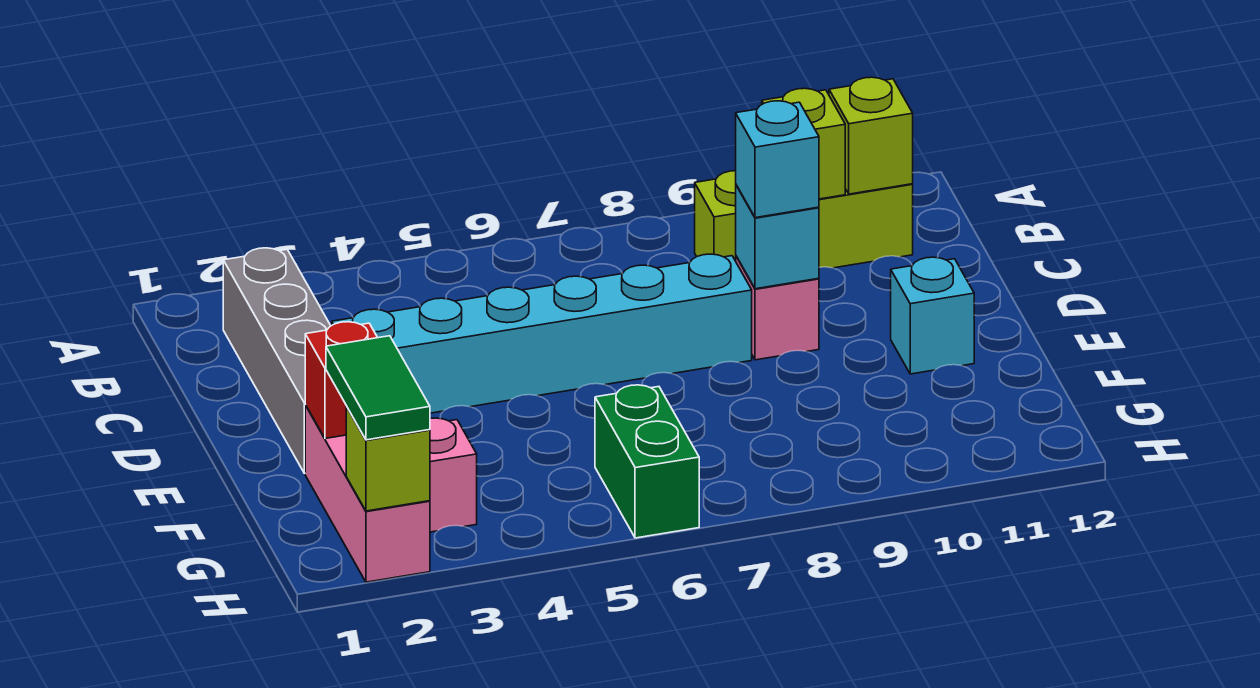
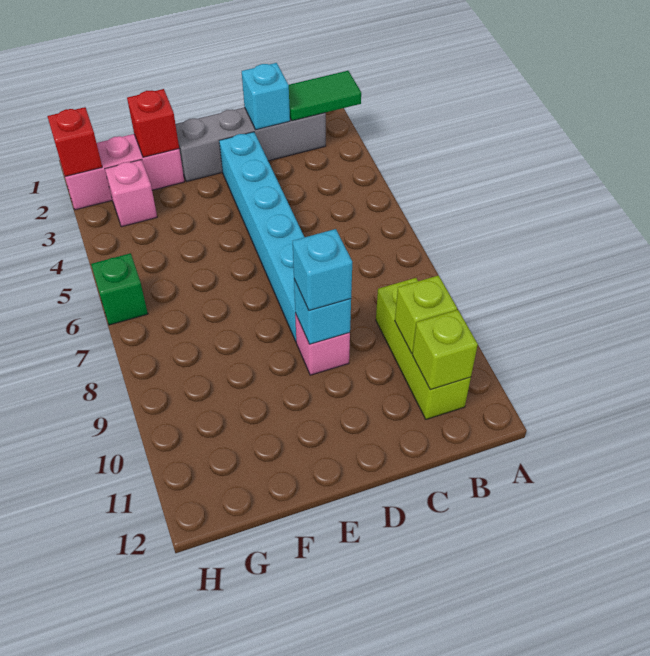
cyan brick E11 level 1 -> cyan brick C2 level 2
green tile G2:H2 level 3 -> green tile A2:B2 level 2
green brick G6:H6 level 1 -> green brick H6 level 1
lime brick H2 level 2 -> red brick H2 level 2

